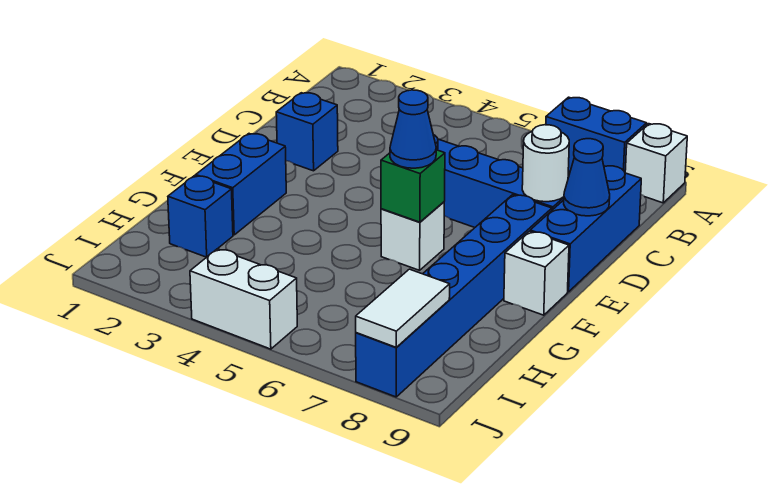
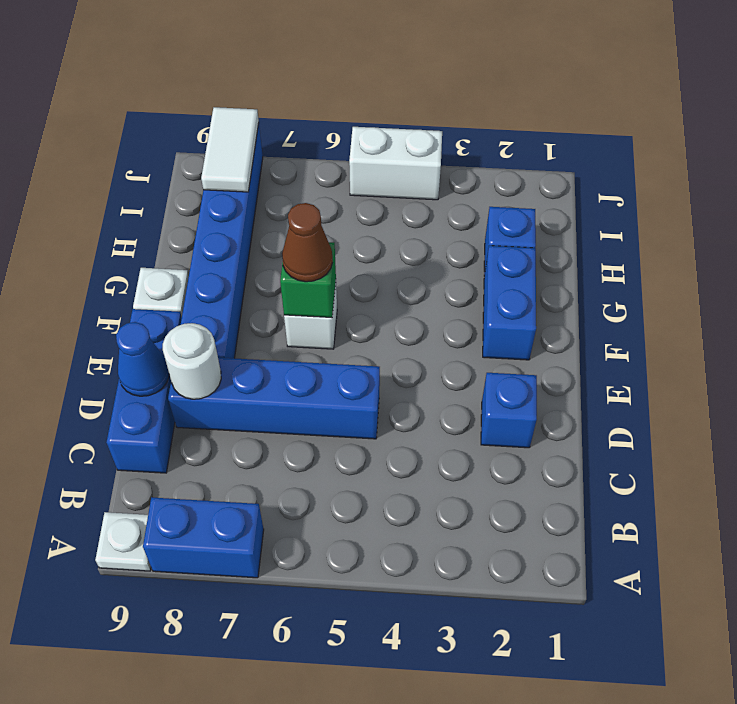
white brick A9 level 1 -> white plate A9 level 1
blue cone F6 level 3 -> brown cone F6 level 3

